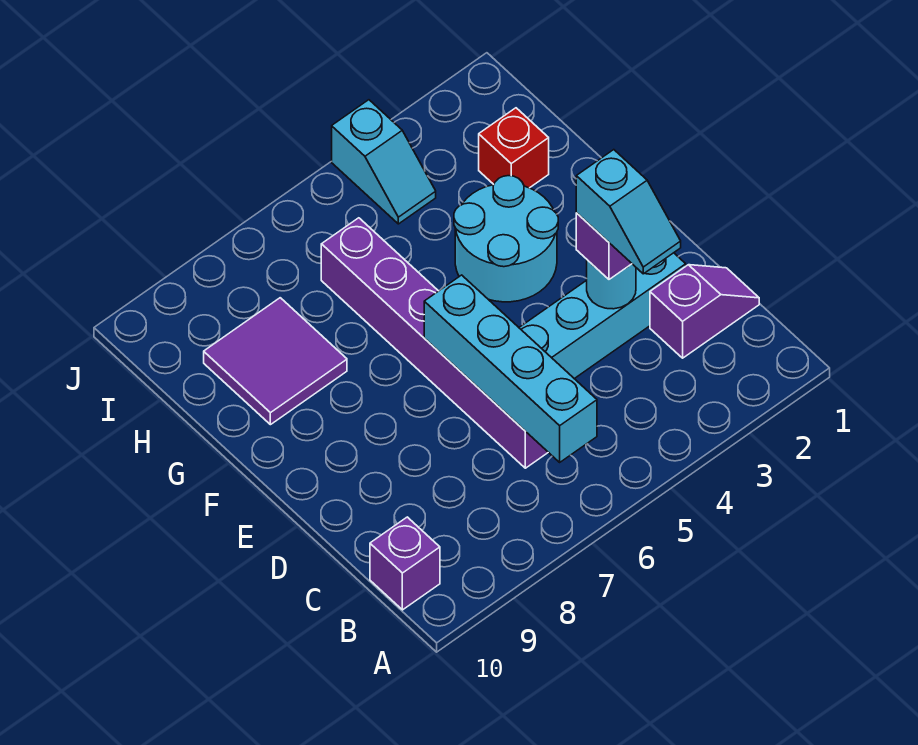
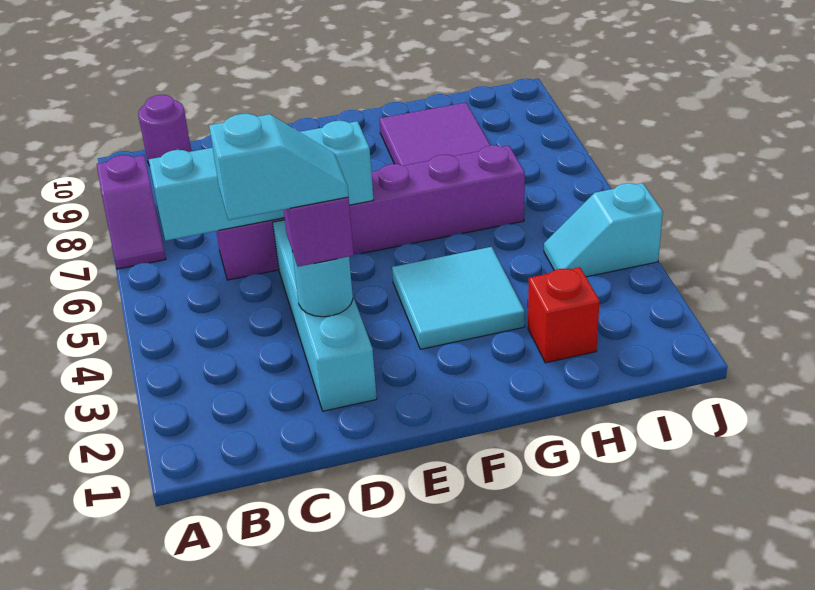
purple brick B10 level 1 -> purple round brick B10 level 1
purple slope C1:C2 level 1 top 2 -> purple slope A7:A8 level 1 top 8
cyan slope C3:D3 level 4 top D -> cyan slope C3:D3 level 4 top C
cyan round brick F3:G4 level 1 -> cyan tile F3:G4 level 1

